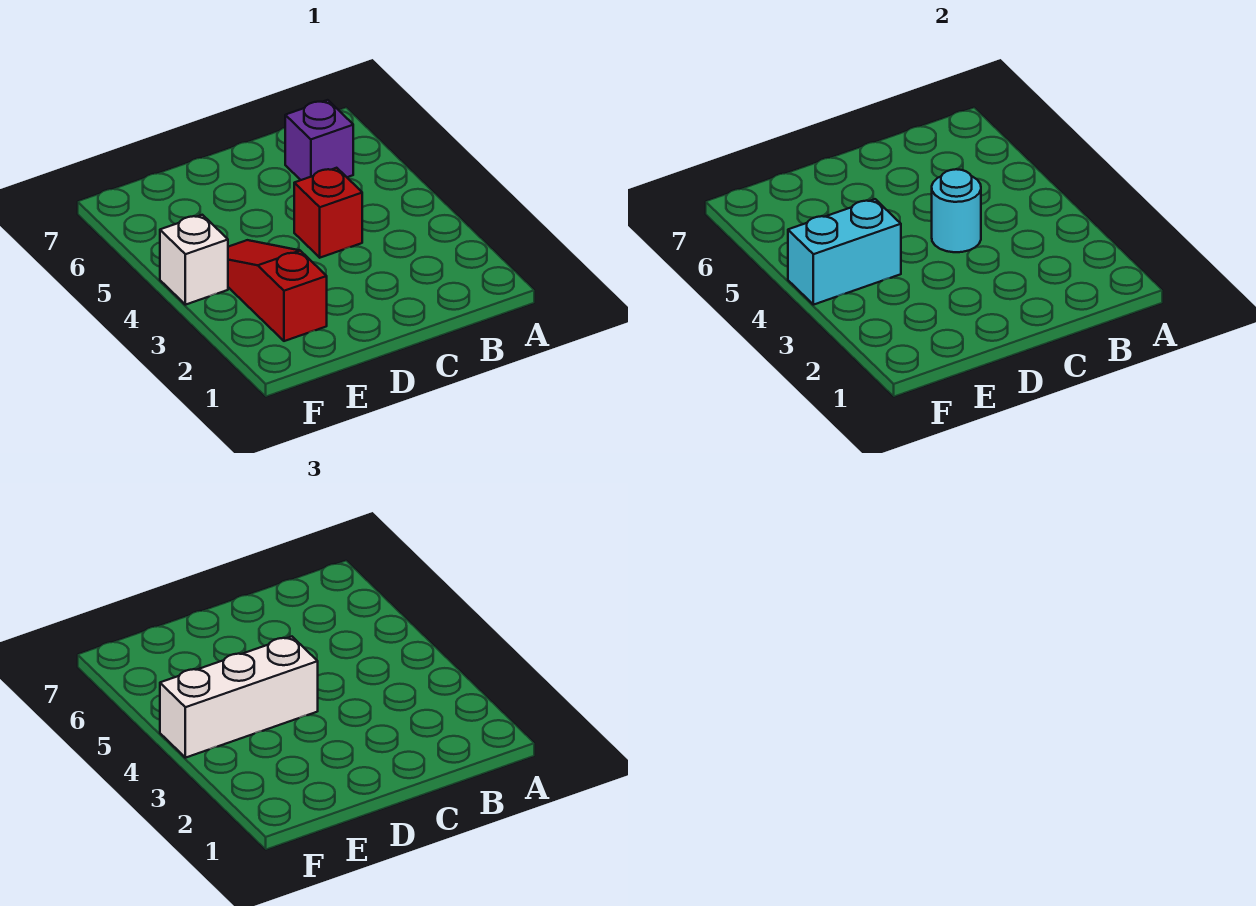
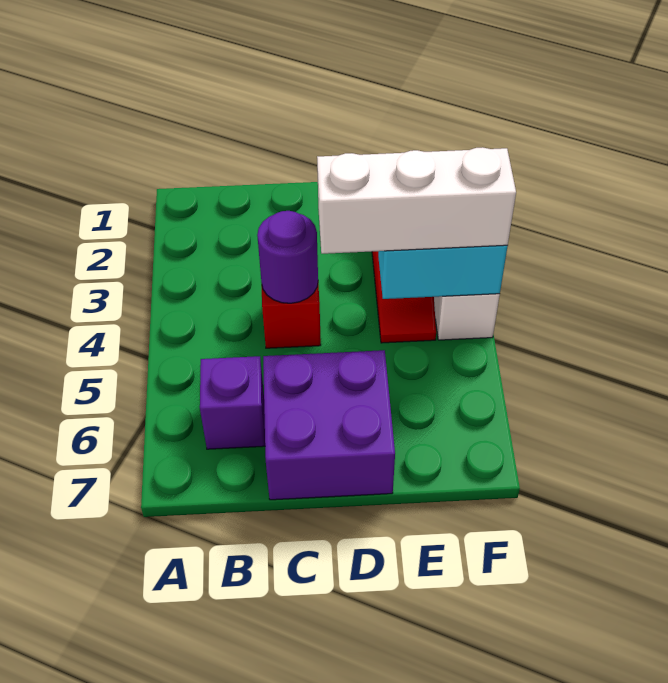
cyan round brick C4 level 2 -> purple round brick C4 level 2
none -> purple brick C6:D7 level 1

